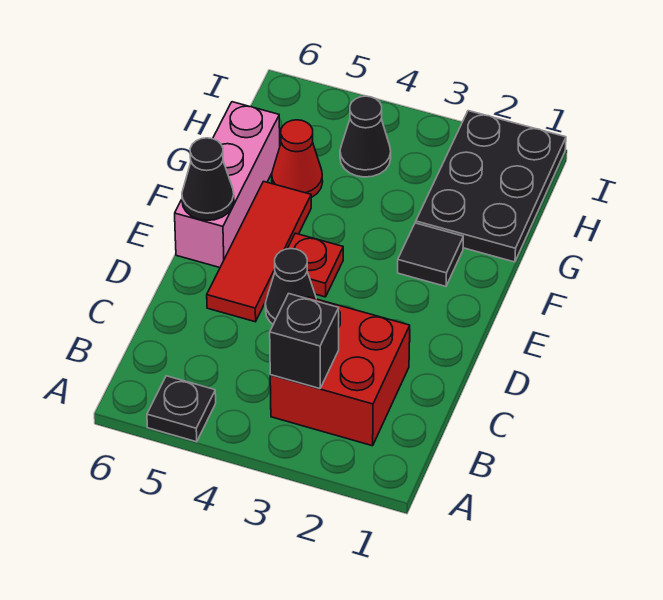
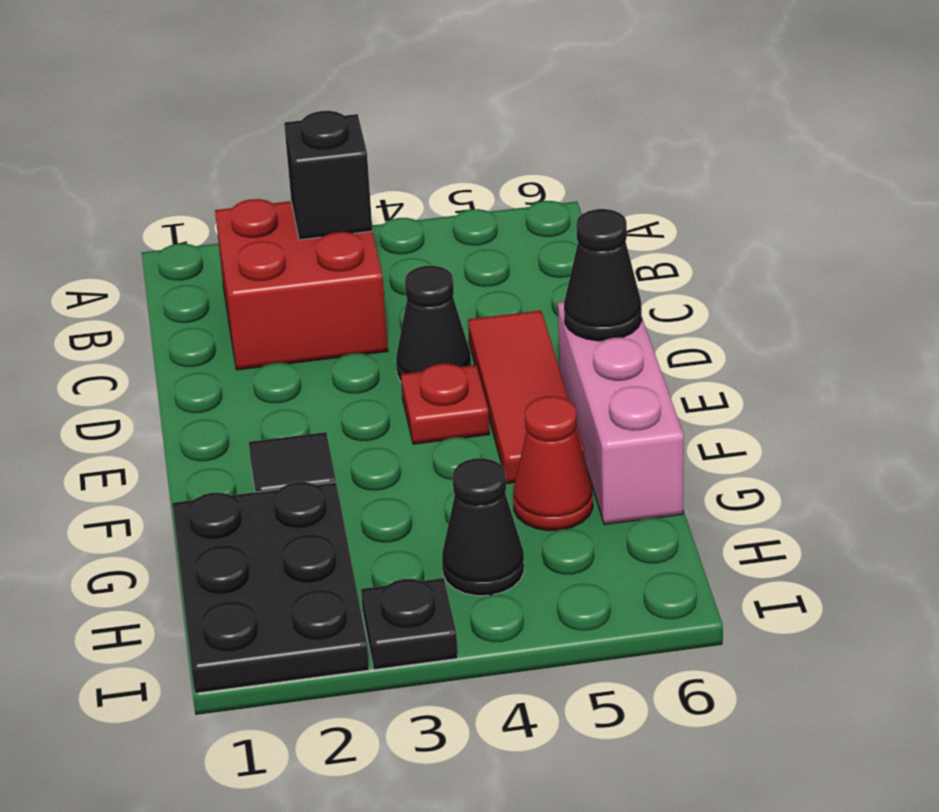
black plate A5 level 1 -> black plate I3 level 1

